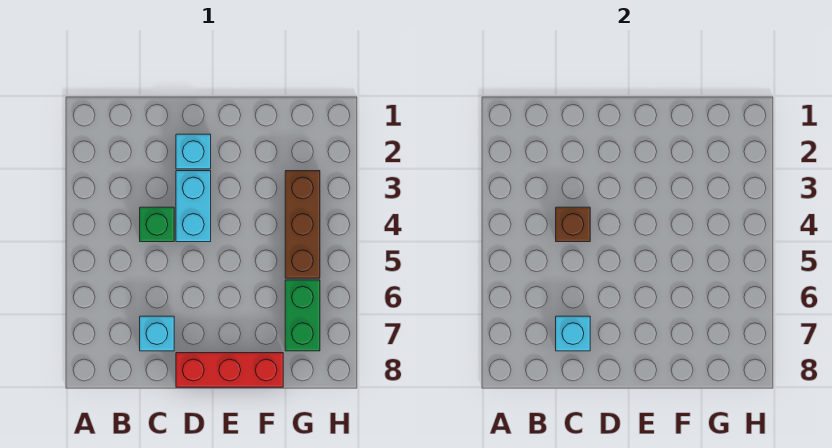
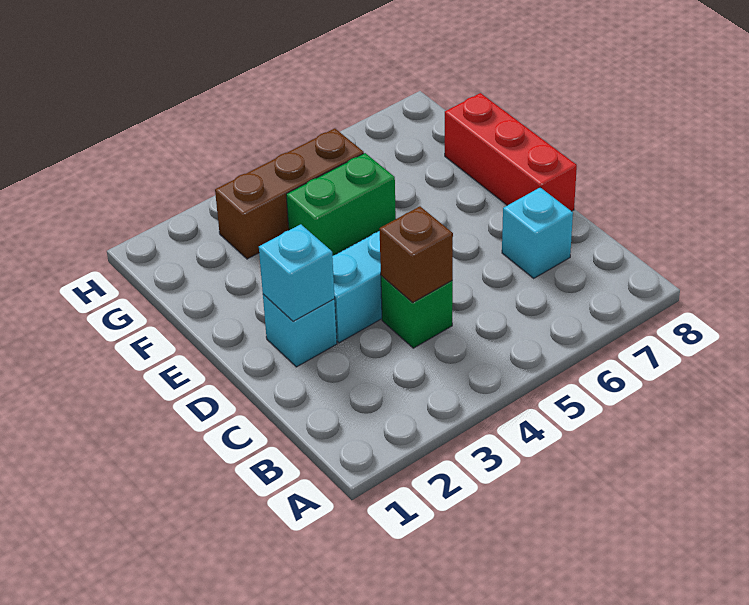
cyan brick C7 level 2 -> cyan brick D2 level 2
green brick G6:G7 level 1 -> green brick F4:F5 level 1

